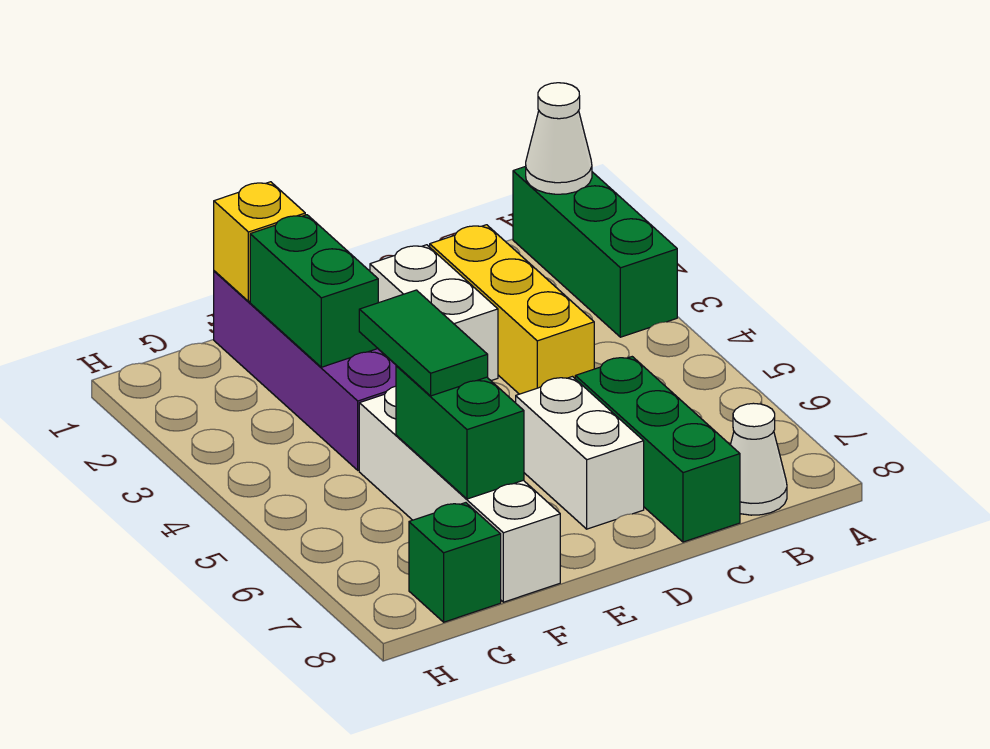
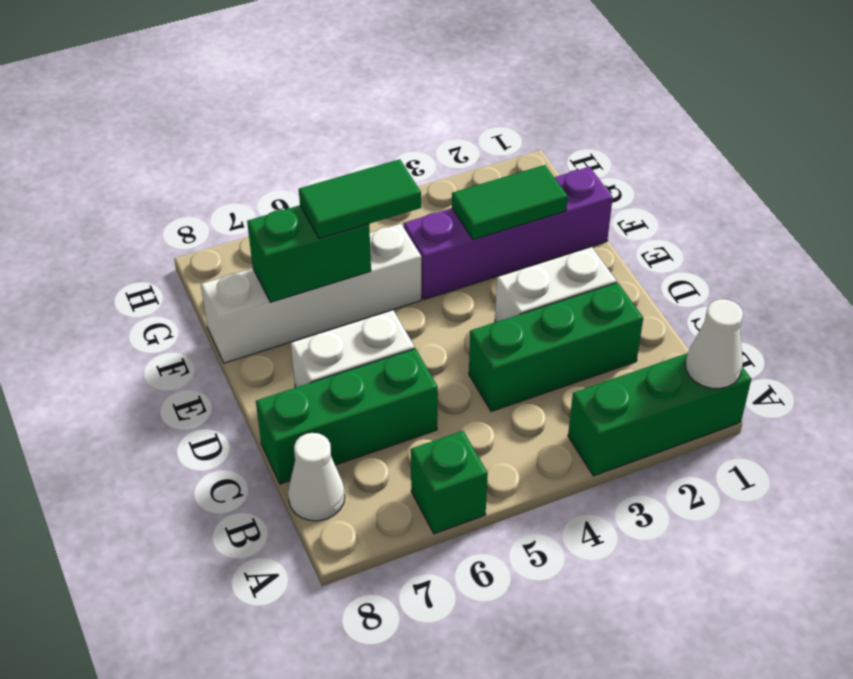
yellow brick C2:C4 level 1 -> green brick C2:C4 level 1
yellow brick F1 level 2 -> none
green brick F2:F3 level 2 -> green tile F2:F3 level 2
green brick G8 level 1 -> green brick A6 level 1

